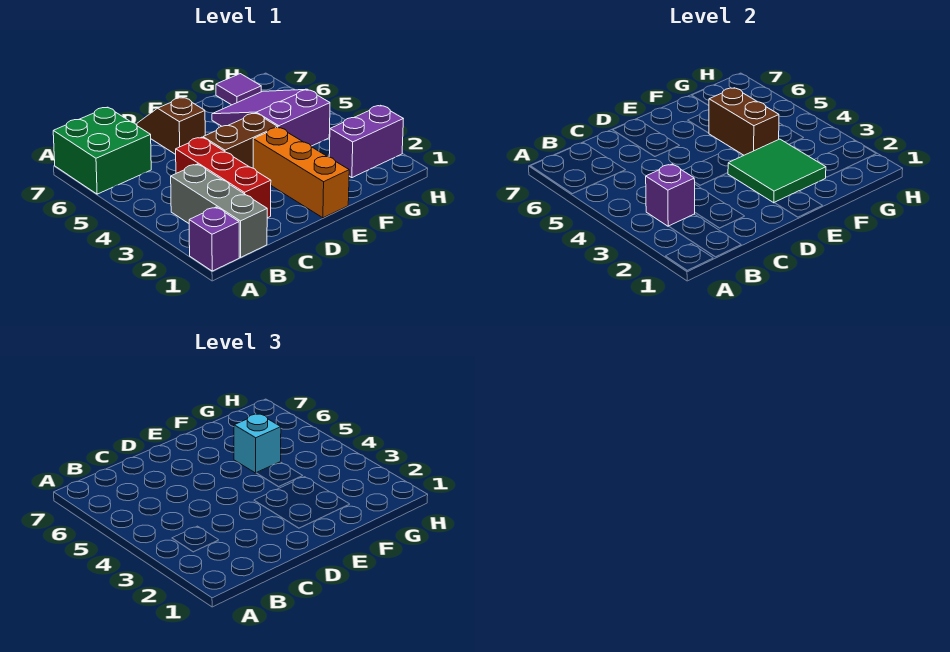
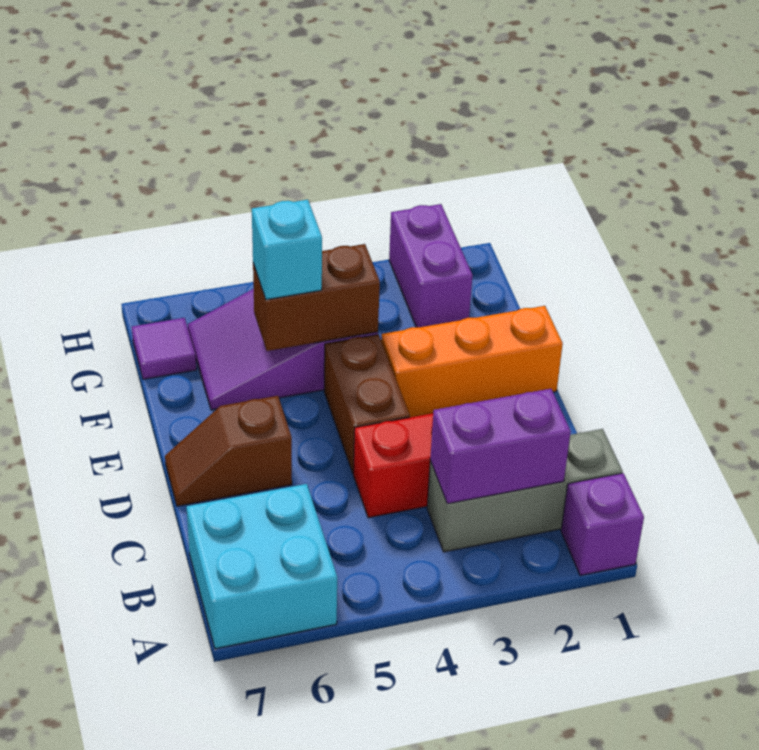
green brick A6:B7 level 1 -> cyan brick A6:B7 level 1
purple brick B3 level 2 -> purple brick B2:B3 level 2
green tile E2:F3 level 2 -> none

